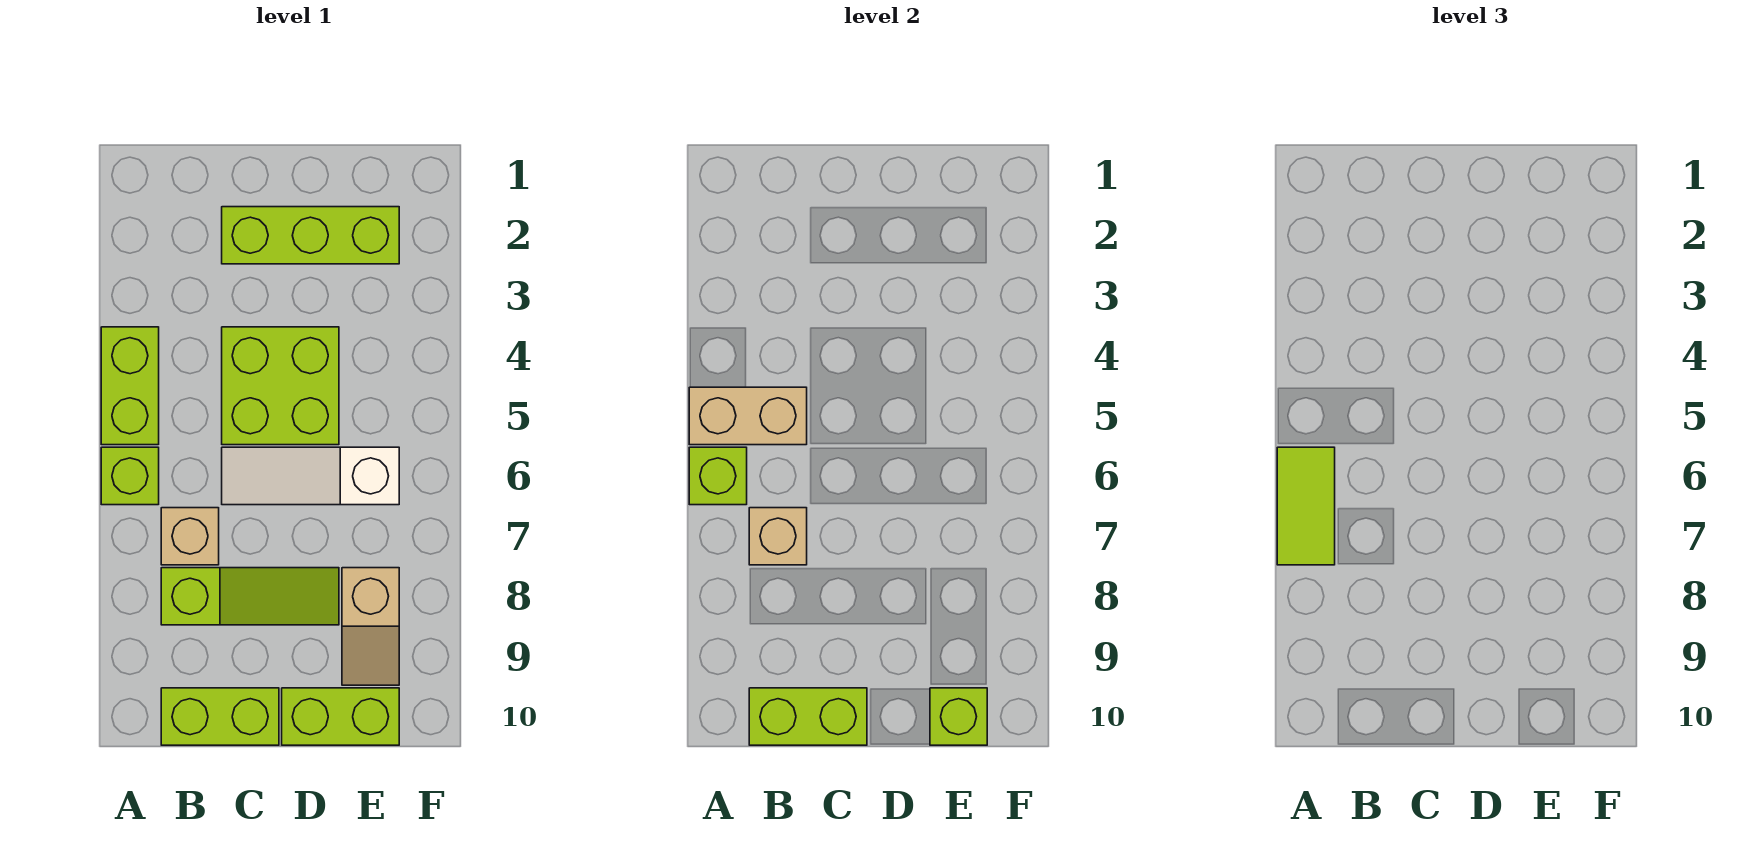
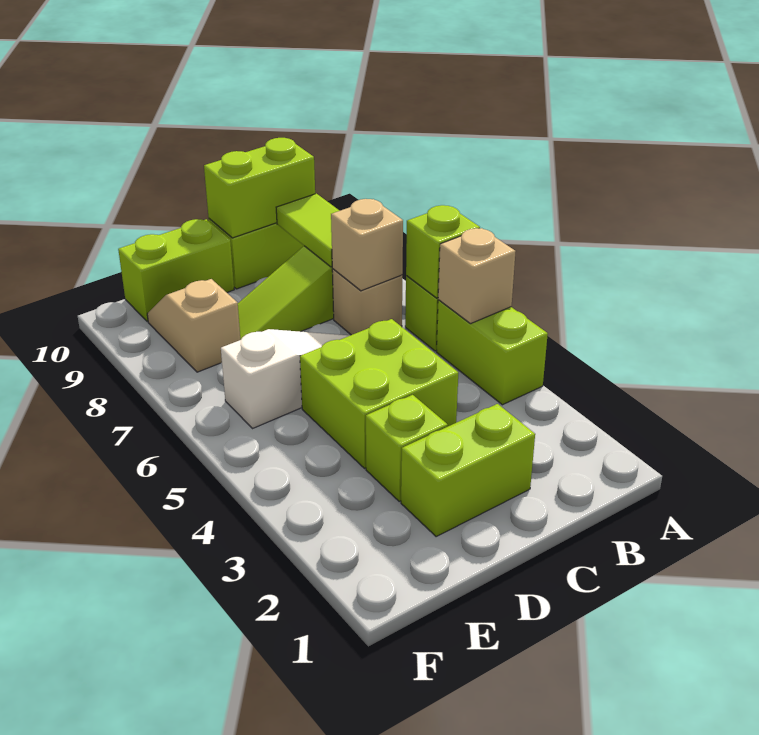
tan brick A5:B5 level 2 -> tan brick A5 level 2
lime tile A6:A7 level 3 -> lime tile B8:B9 level 2
lime brick C2:E2 level 1 -> lime brick C2:D2 level 1
lime brick E10 level 2 -> lime brick D3 level 1

